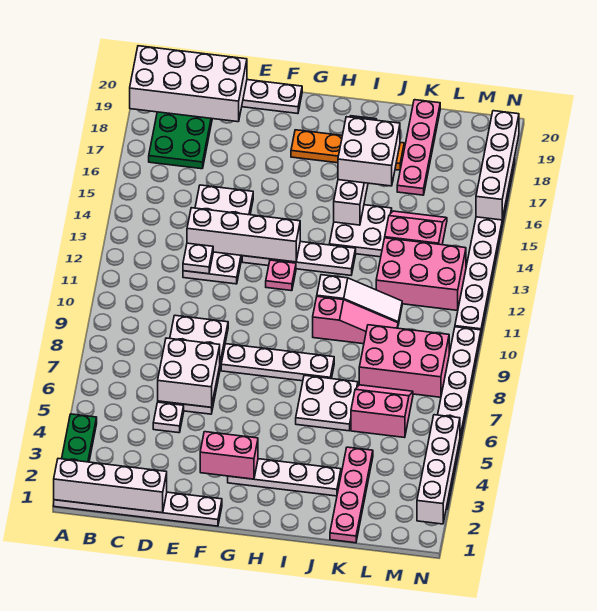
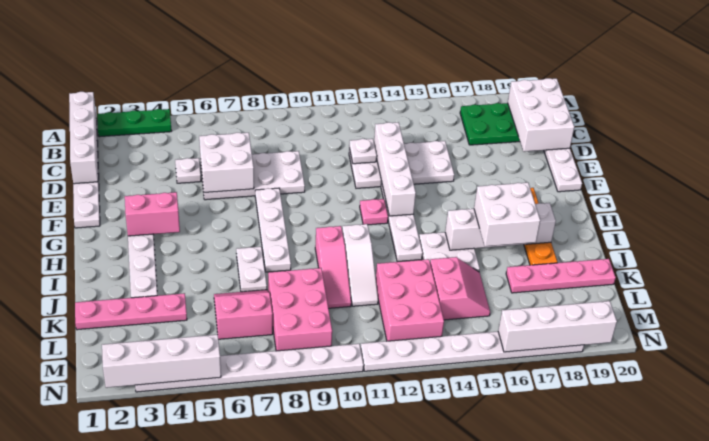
white brick A19:D20 level 2 -> white brick B19:D20 level 2
pink brick F3:G3 level 2 -> pink brick G3:G4 level 2
white plate I6:J7 level 1 -> white plate I7:J7 level 1
pink slope K6:L7 level 1 top 6 -> pink slope K6:L7 level 1 top L

